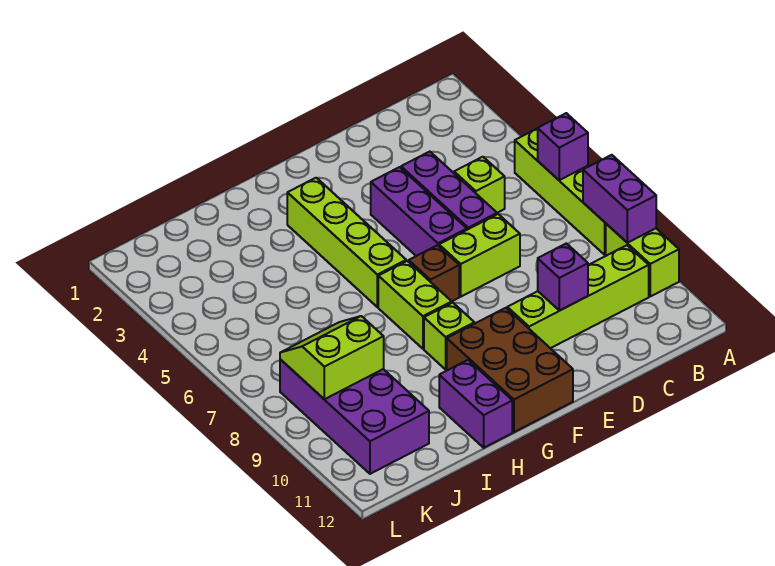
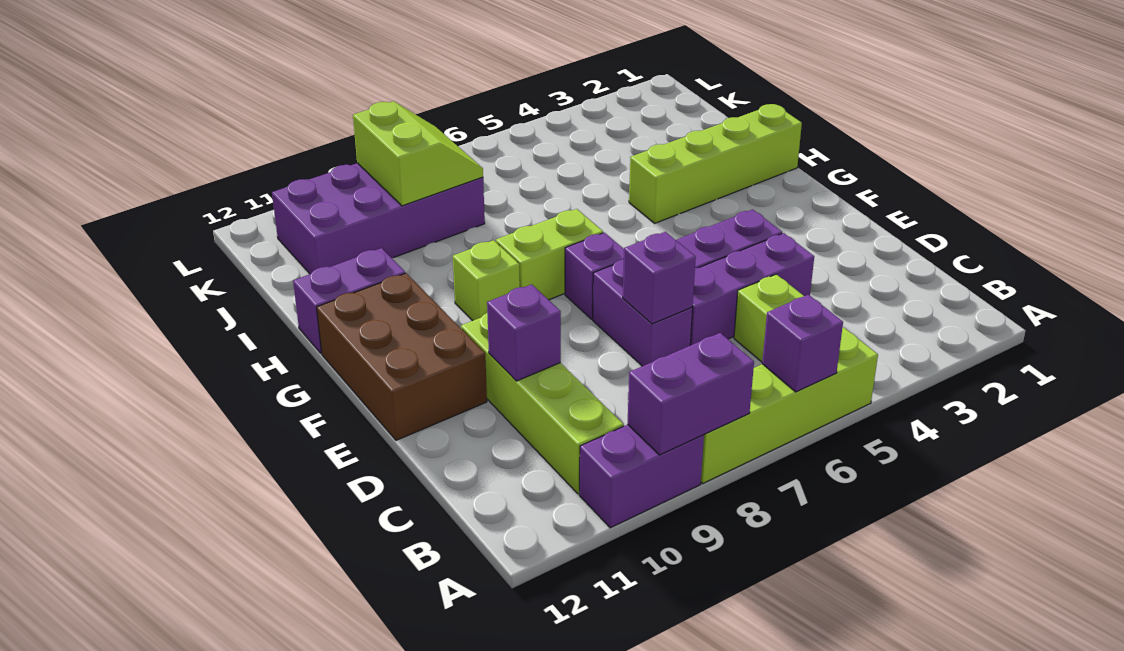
lime brick A9:A10 level 1 -> purple brick A9:A10 level 1
lime brick D7:E7 level 1 -> purple brick D7:E7 level 1
none -> purple brick D7 level 2
brown brick F7 level 1 -> purple brick F7 level 1
brown brick F10:G12 level 1 -> brown brick E11:G12 level 1
lime brick G3:G6 level 1 -> lime brick H1:H4 level 1

